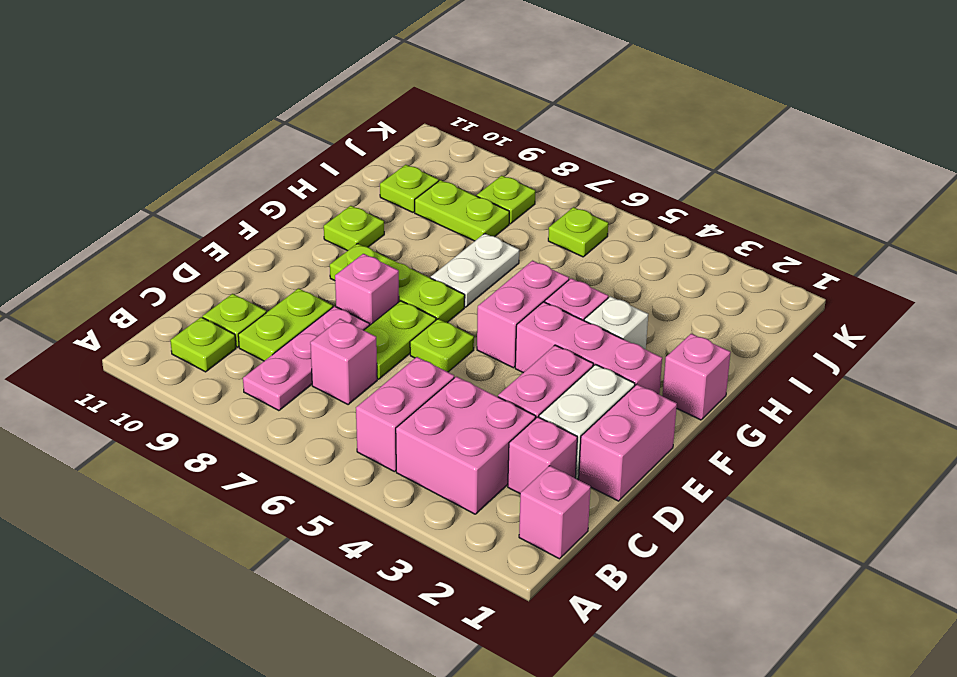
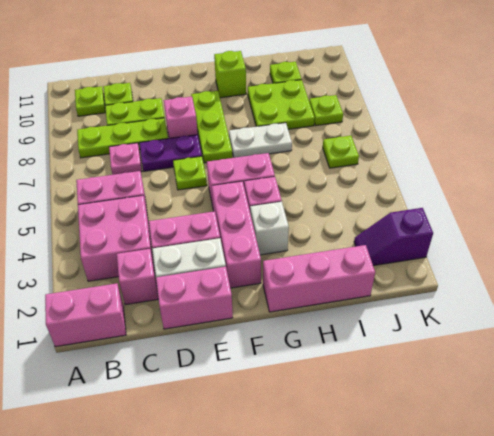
pink brick B1 level 1 -> pink brick A1:B1 level 1
pink plate B8:D8 level 1 -> lime plate B8:D8 level 1
pink brick C7 level 1 -> pink plate C7 level 1
lime plate D7:E7 level 1 -> purple plate D7:E7 level 1
pink brick G1 level 1 -> pink brick G1:I1 level 1
lime plate G10 level 1 -> lime brick G10 level 1
lime plate I8:I9 level 1 -> lime plate H8:I9 level 1
none -> purple slope J2:K2 level 1 top K

